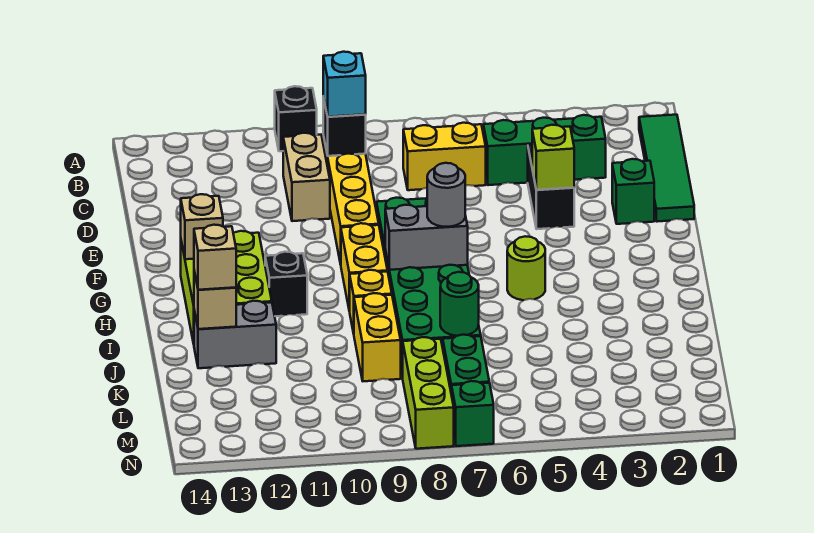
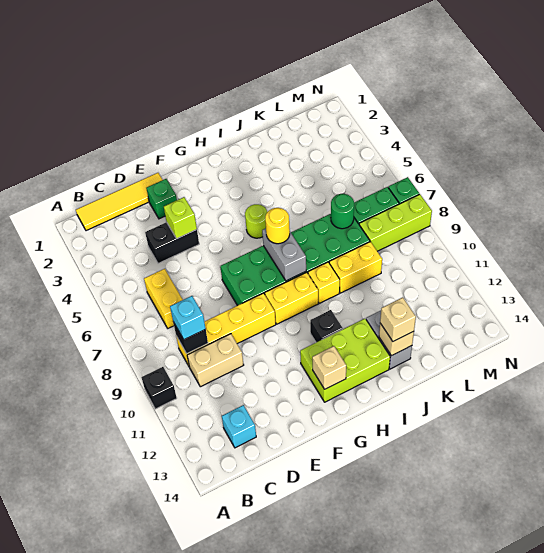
green tile B1:E1 level 1 -> yellow tile B1:E1 level 1
green brick C3:C5 level 1 -> none
none -> cyan brick C13 level 1
grey round brick H7 level 3 -> yellow round brick H7 level 3

